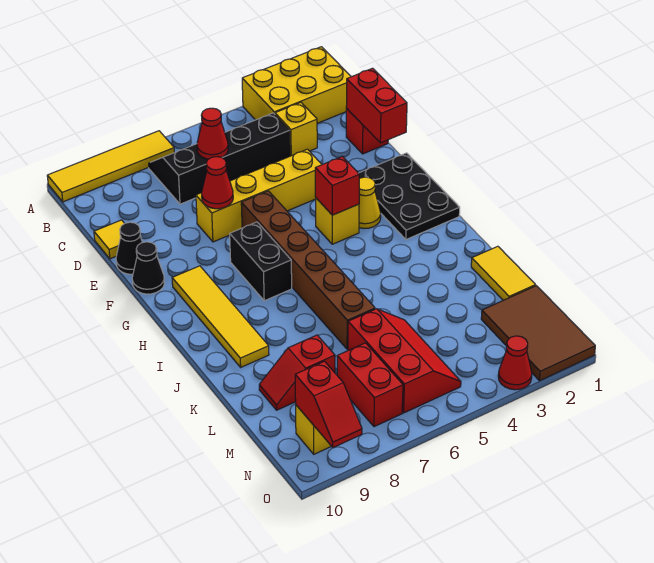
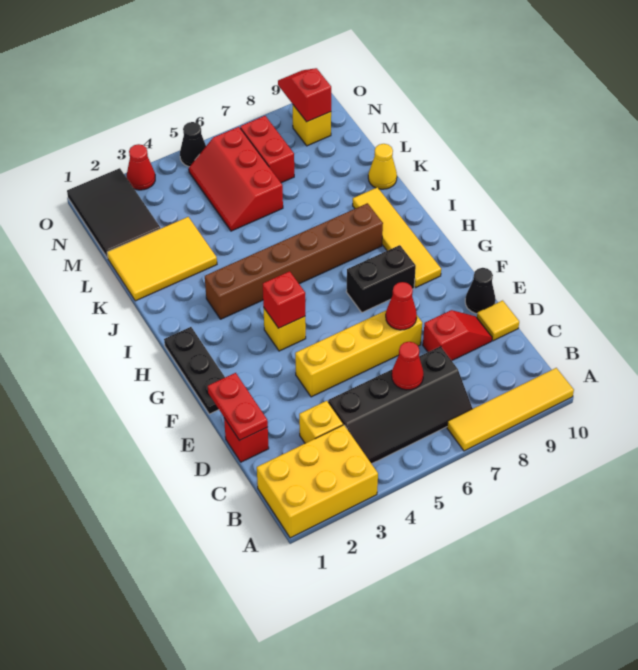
red brick D1:E1 level 2 -> red plate D1:E1 level 2
black plate F1:H2 level 1 -> black plate F1:H1 level 1
brown brick F6:K6 level 1 -> brown brick I3:I8 level 1
black cone F10 level 1 -> black cone O5 level 1
yellow cone G3 level 1 -> yellow cone K10 level 1
black brick G7:H7 level 1 -> black brick G7:G8 level 1
yellow tile K1:L1 level 1 -> yellow tile K1:L3 level 1
red slope L8:L9 level 1 top 8 -> red slope D8:D9 level 1 top 8
brown tile M1:O2 level 1 -> black tile M1:O2 level 1

